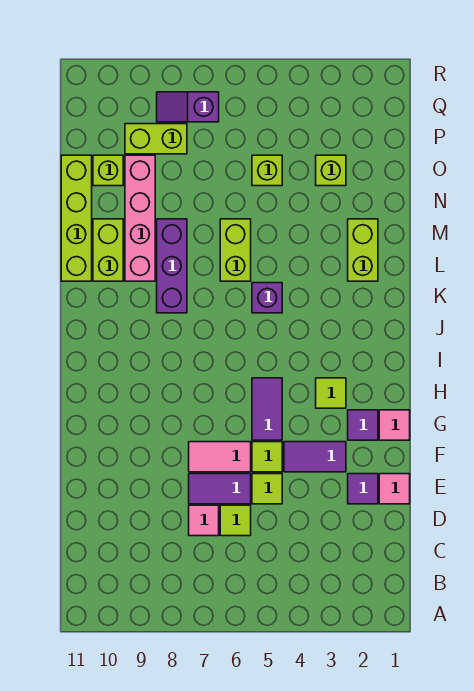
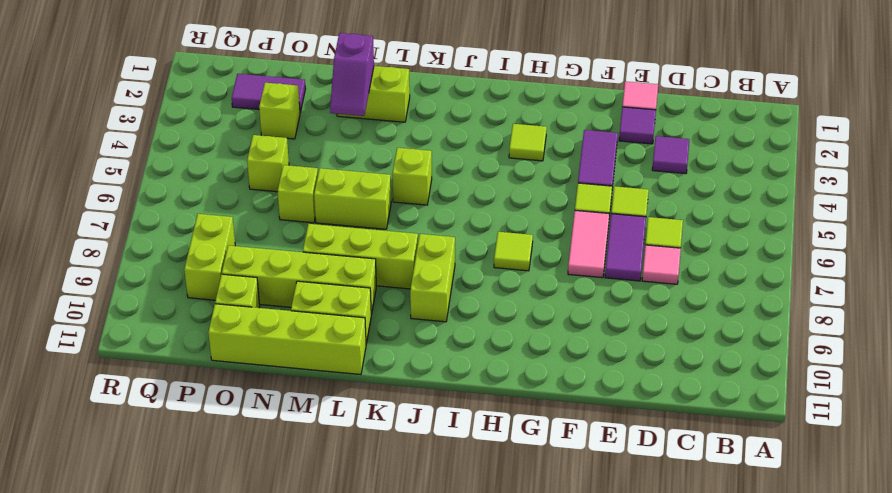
pink tile G1 level 1 -> none
purple tile G2 level 1 -> purple tile D3 level 1
purple tile G5:H5 level 1 -> purple tile O2:P2 level 1
none -> lime tile H7 level 1
none -> lime brick J8:J9 level 1
purple brick K5 level 1 -> lime brick K5 level 1
purple brick K8:M8 level 1 -> lime brick K8:M8 level 1
pink brick L9:O9 level 1 -> lime brick L9:O9 level 1
none -> lime brick N6 level 1
purple slope Q7:Q8 level 1 top 7 -> purple slope M2:M3 level 2 top 2

